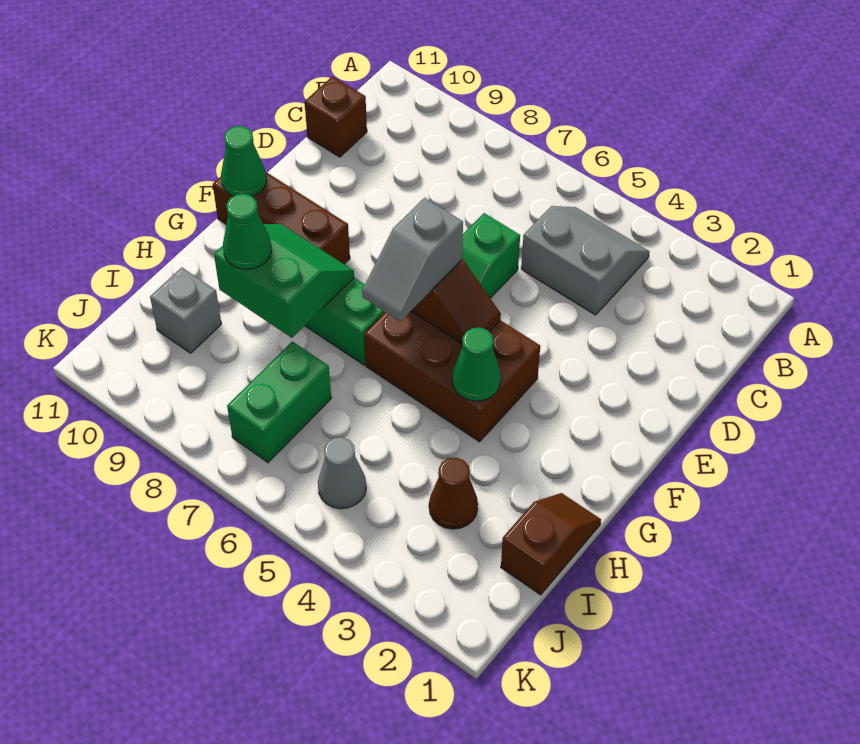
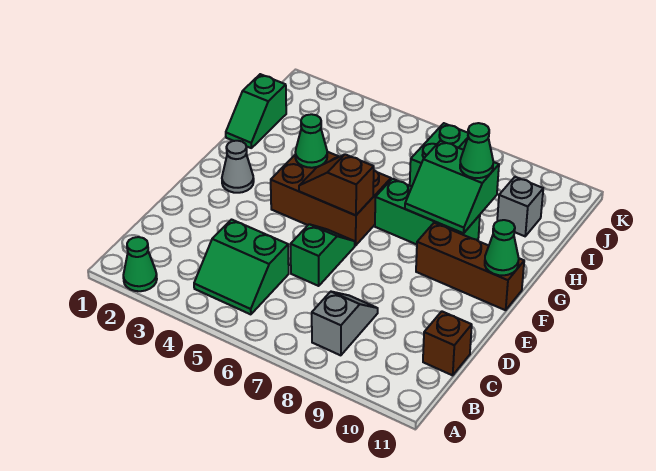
none -> green cone A2 level 1
grey slope B4:C5 level 1 top C -> green slope B4:C5 level 1 top C
grey slope F6:G6 level 3 top F -> grey slope B8:C8 level 1 top B
brown slope H1:I1 level 1 top I -> green slope H1:I1 level 1 top I
brown cone I3 level 1 -> none
grey cone J5 level 1 -> grey cone F2 level 1

